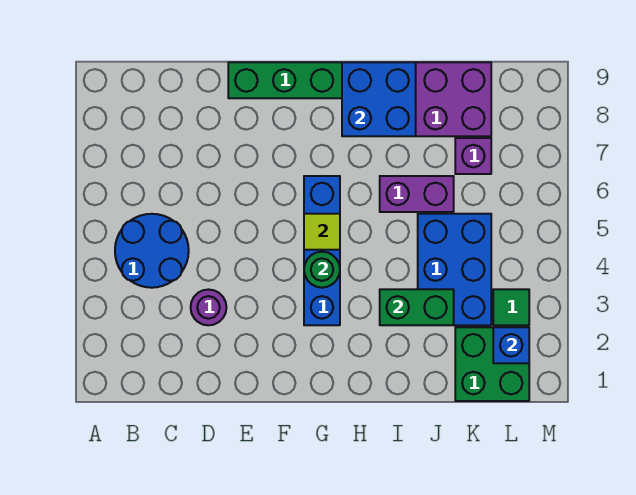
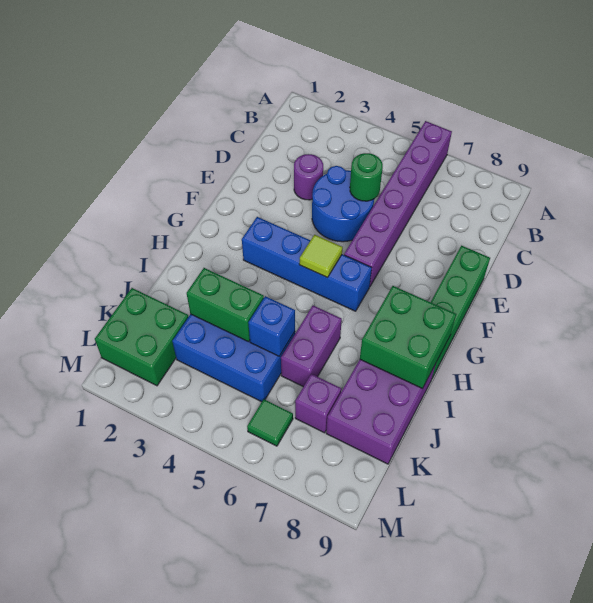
none -> purple brick A6:F6 level 1
blue round brick B4:C5 level 1 -> blue round brick D4:E5 level 1
green round brick G4 level 2 -> green round brick D5 level 2
blue brick H8:I9 level 2 -> green brick H8:I9 level 2
green brick I3:J3 level 2 -> green brick J3:J4 level 2
blue brick L2 level 2 -> blue brick J5 level 2
green tile L3 level 1 -> green tile L6 level 1

